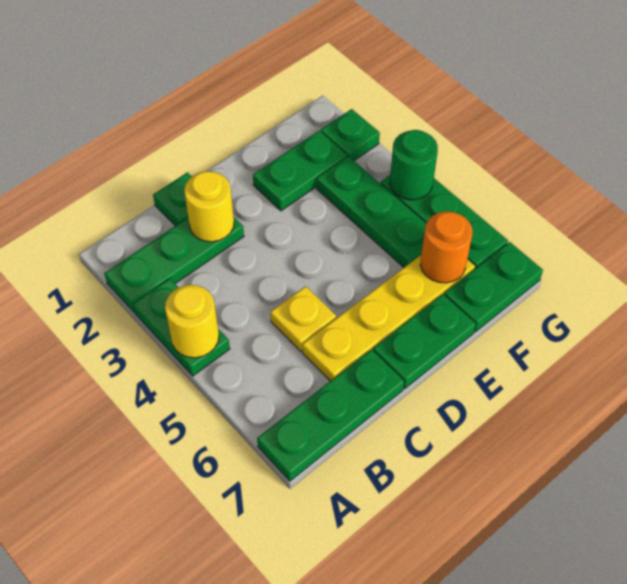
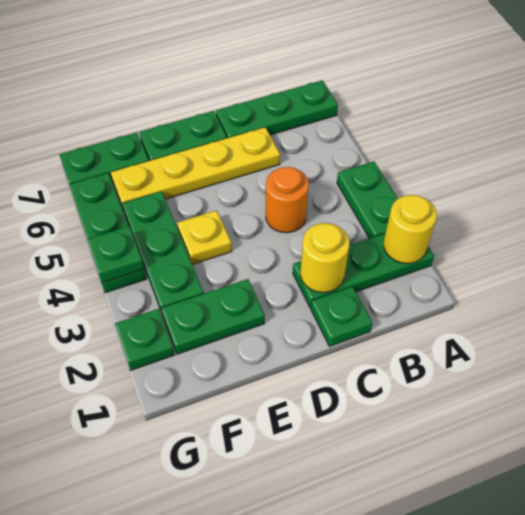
yellow round brick A4 level 2 -> yellow round brick A2 level 2
yellow plate C5 level 1 -> yellow plate E4 level 1
orange round brick F6 level 2 -> orange round brick C4 level 1
green round brick G4 level 2 -> green plate G4 level 2

